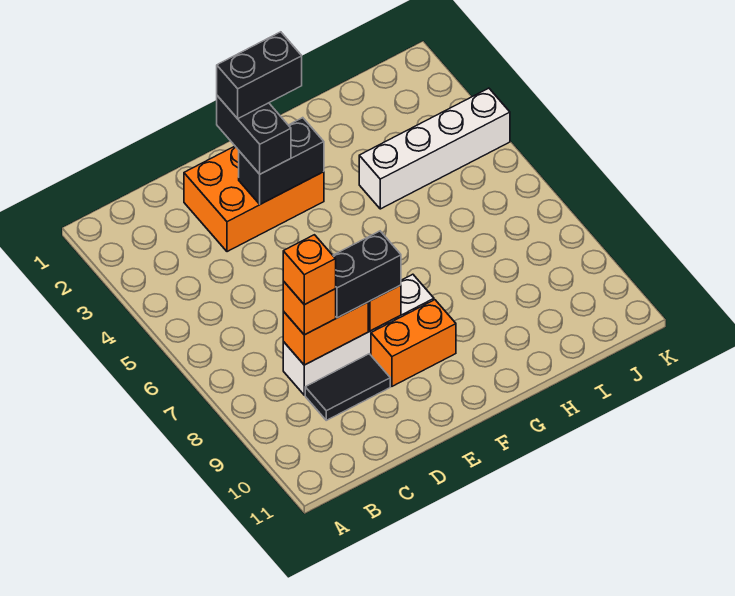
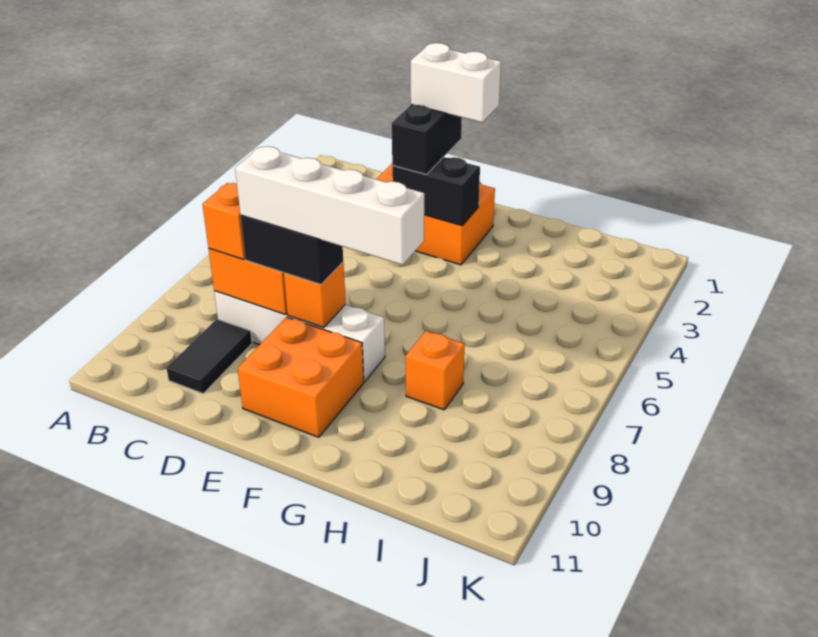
orange brick C8 level 4 -> orange brick H8 level 1
black tile C9:D9 level 1 -> black tile C9:C10 level 1
black brick E2:F2 level 4 -> white brick E2:F2 level 4
orange brick E9:F9 level 1 -> orange brick E9:F10 level 1
white brick H4:K4 level 1 -> white brick D8:G8 level 4

